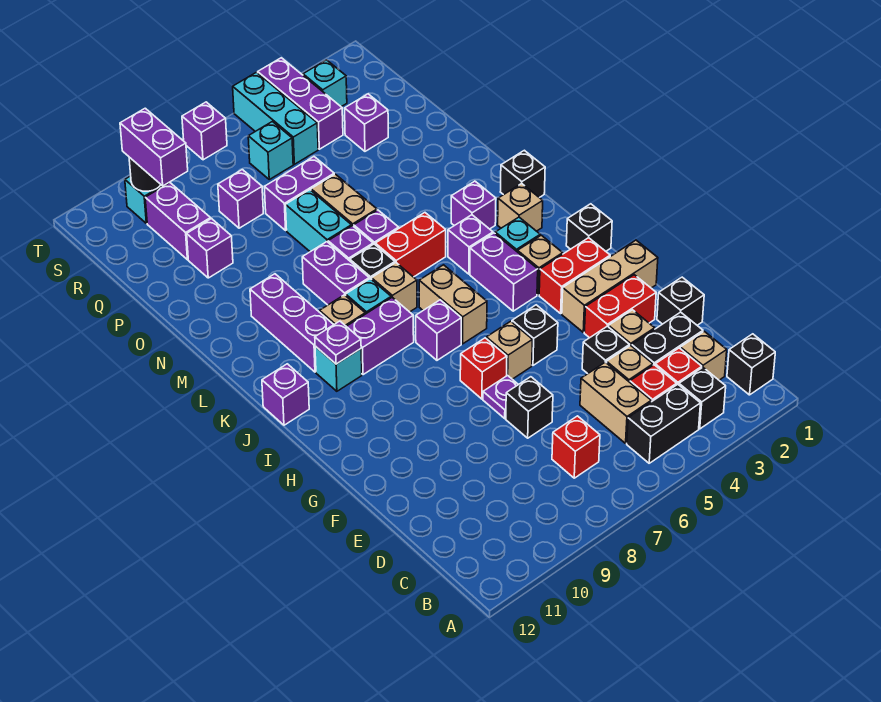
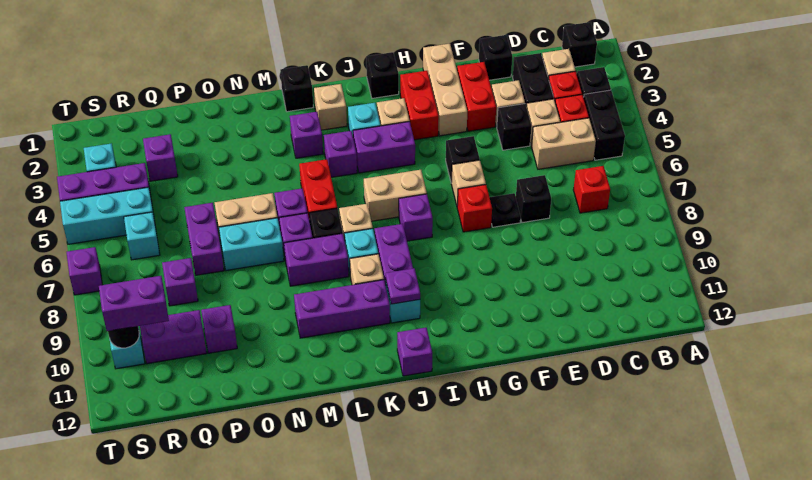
purple plate F7 level 1 -> black plate F7 level 1

